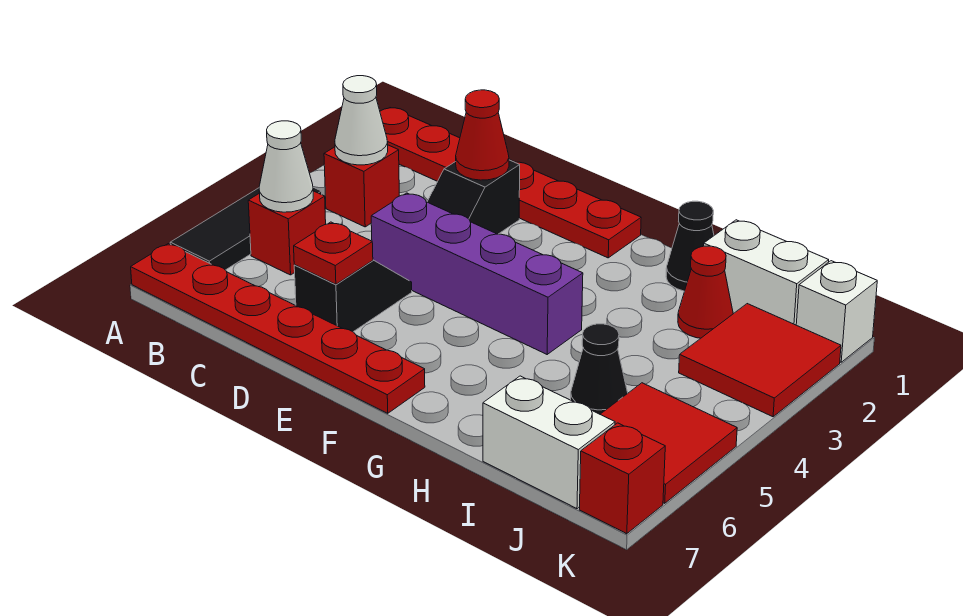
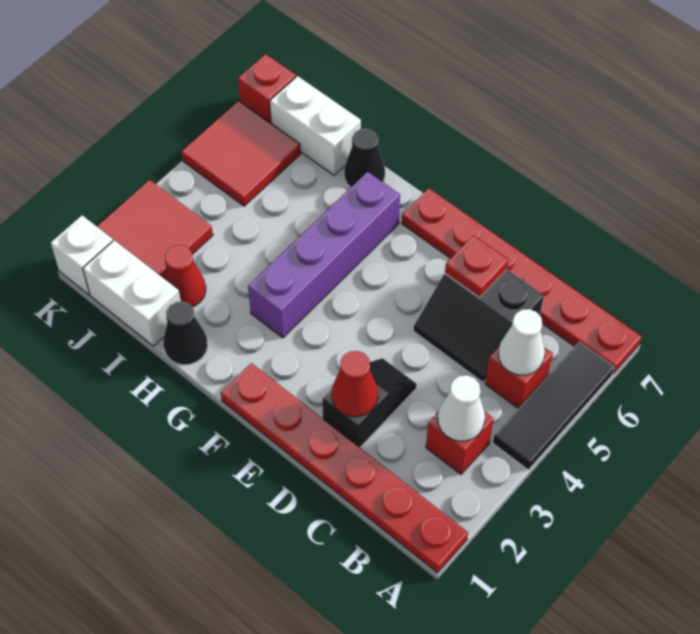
purple brick D4:G4 level 1 -> purple brick G3:G6 level 1
black slope D5:D6 level 1 top 6 -> black slope C5:D6 level 1 top 6
black cone I5 level 1 -> black cone H7 level 1

